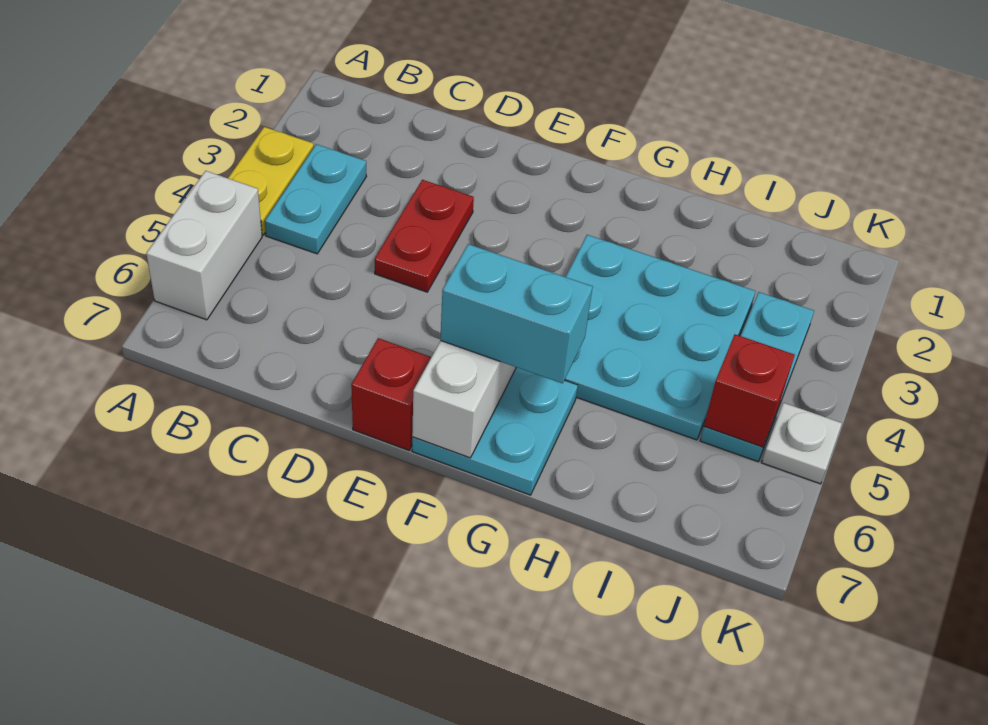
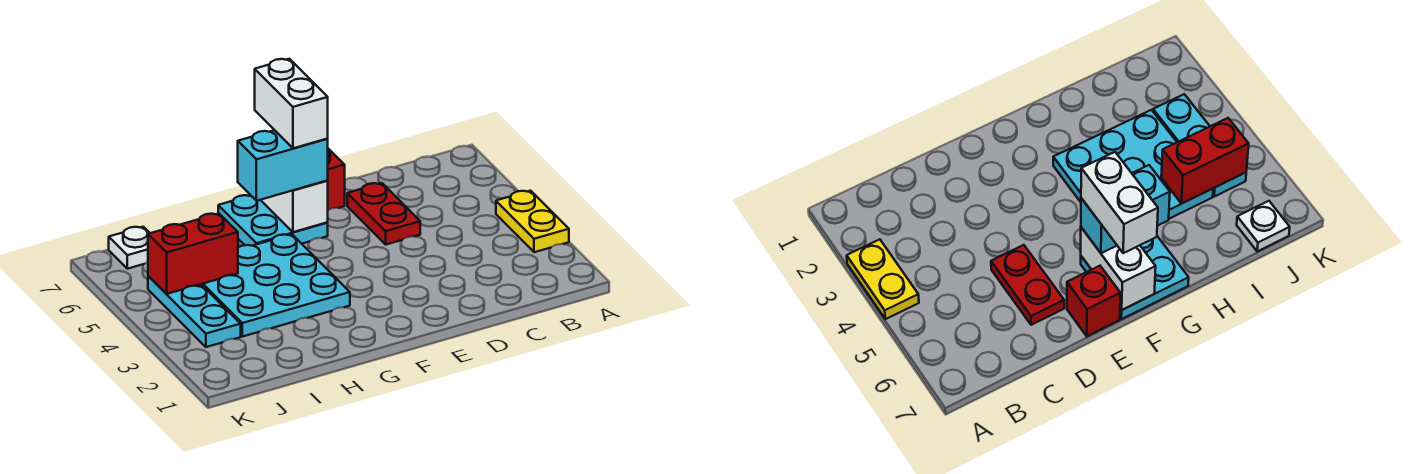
white brick A5:A6 level 1 -> white brick F6:F7 level 4
cyan plate B3:B4 level 1 -> none
red plate D3:D4 level 1 -> red plate D5:D6 level 1
red brick J5 level 2 -> red brick I5:J5 level 2
white plate K5 level 1 -> white plate J7 level 1

